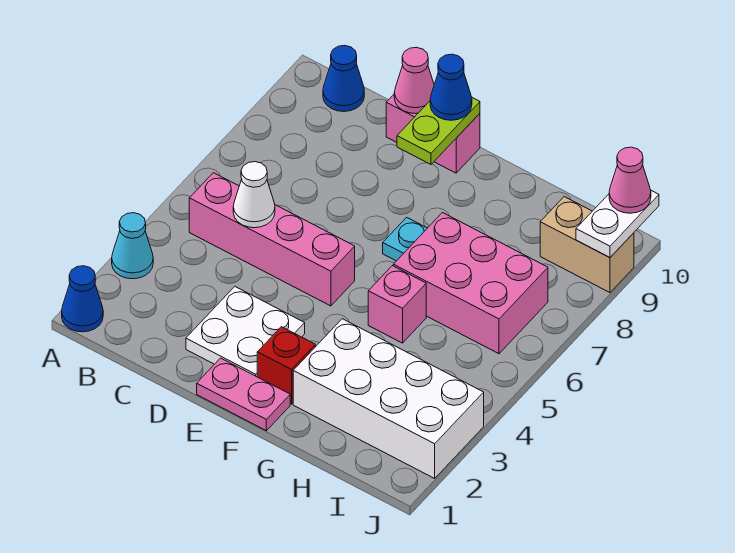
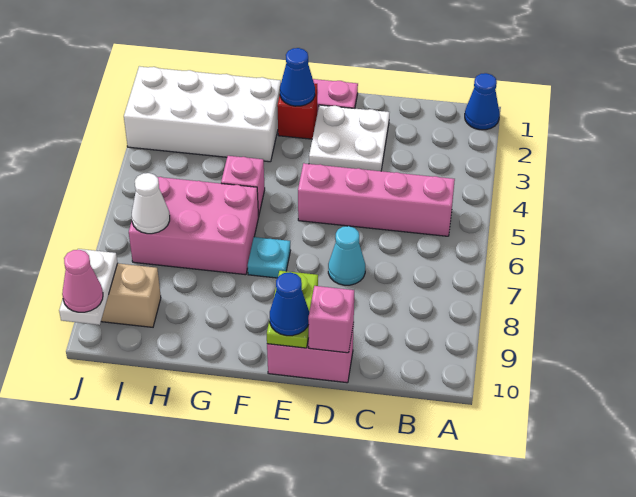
cyan cone A3 level 1 -> cyan cone D7 level 1
blue cone B10 level 1 -> blue cone F2 level 2
white cone C5 level 2 -> white cone I7 level 2
pink cone D10 level 2 -> pink brick D10 level 2

